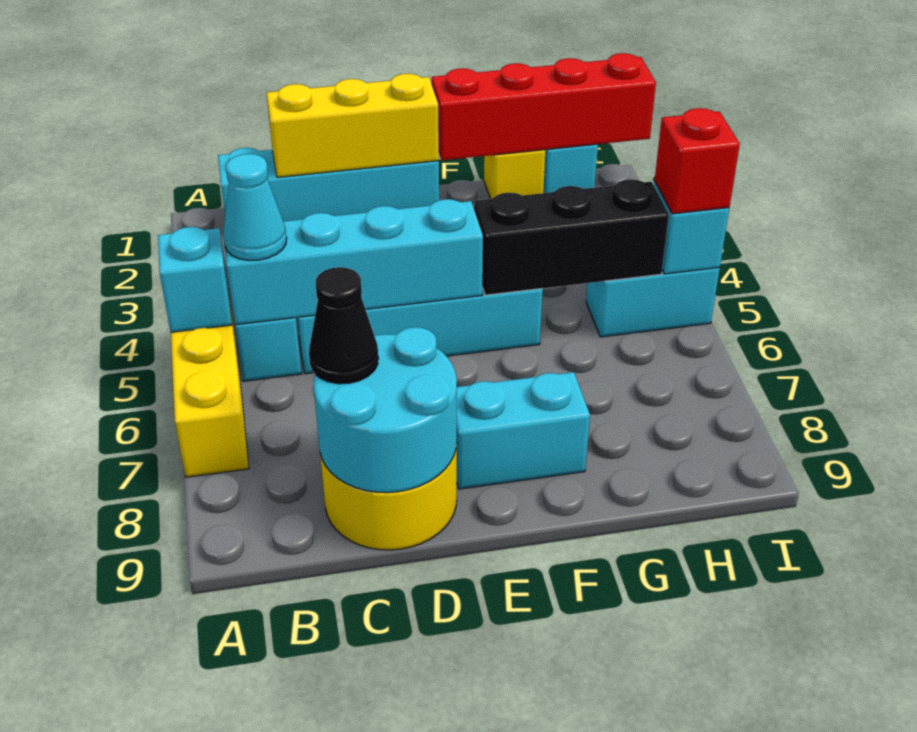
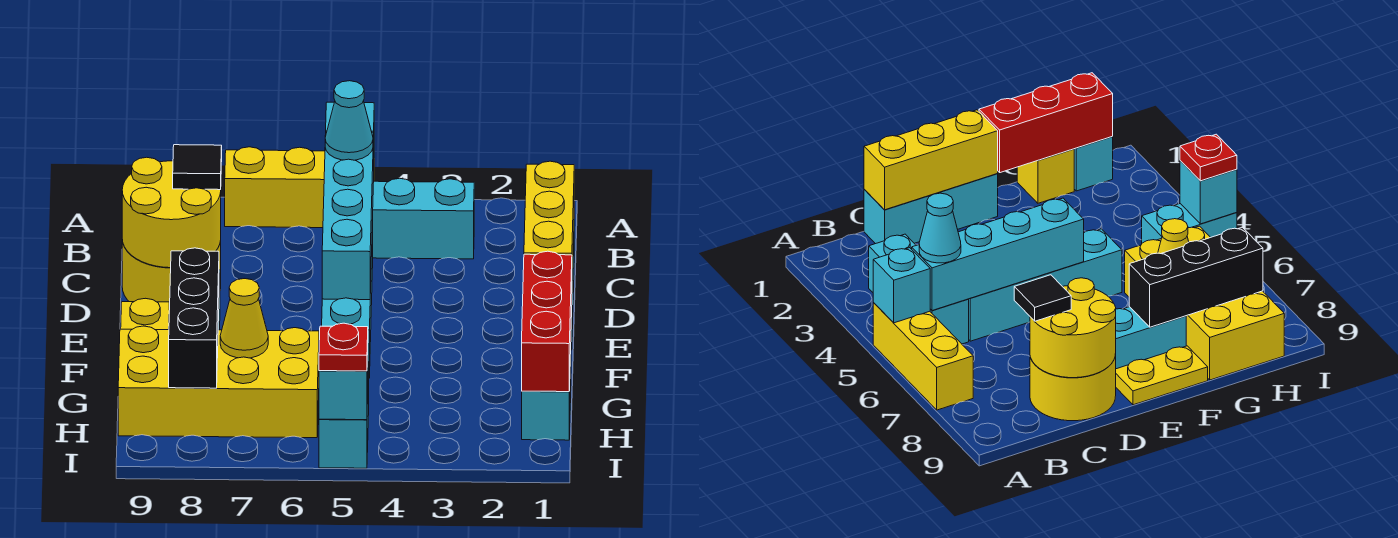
cyan brick B1:E1 level 1 -> cyan brick C1:E1 level 1
cyan round brick C8:D9 level 2 -> yellow round brick C8:D9 level 2
black cone C8 level 3 -> black tile C8 level 3
none -> yellow plate E9:F9 level 1
red brick F1:I1 level 2 -> red brick F1:H1 level 2
black brick F5:H5 level 2 -> black brick F8:H8 level 2
none -> yellow brick G6:H9 level 1
none -> yellow cone G7 level 2
red brick I5 level 3 -> red plate I5 level 3

